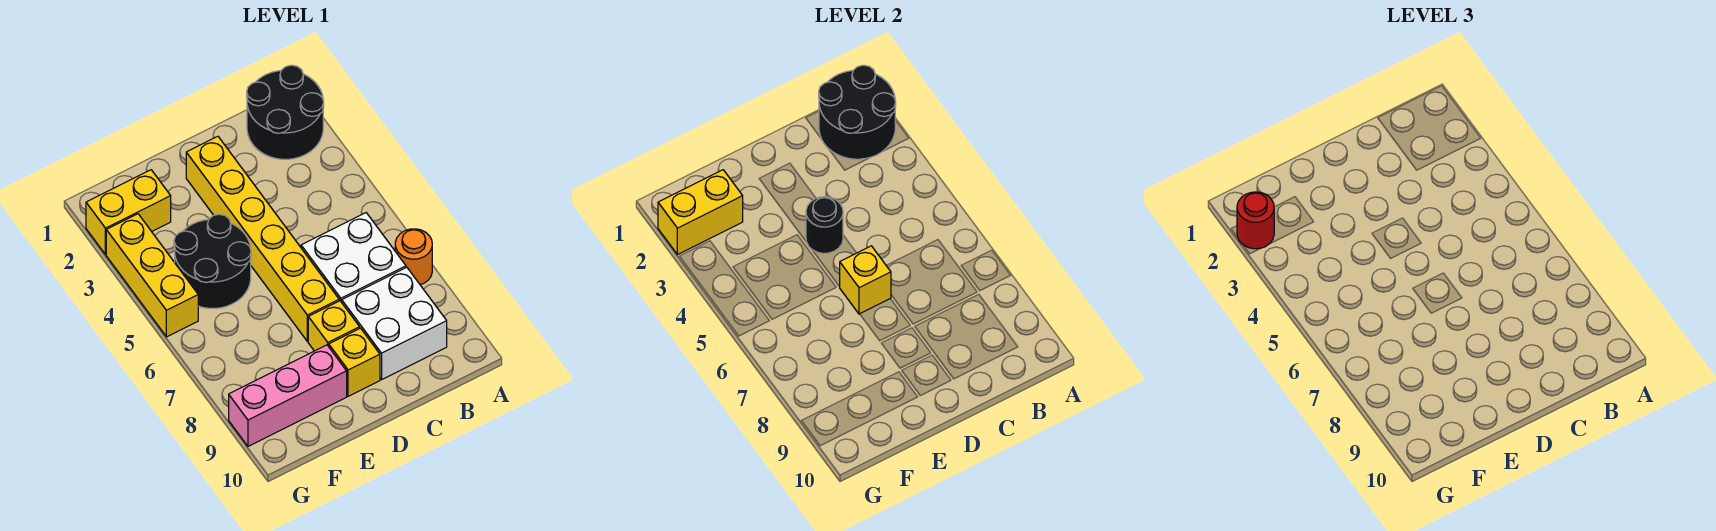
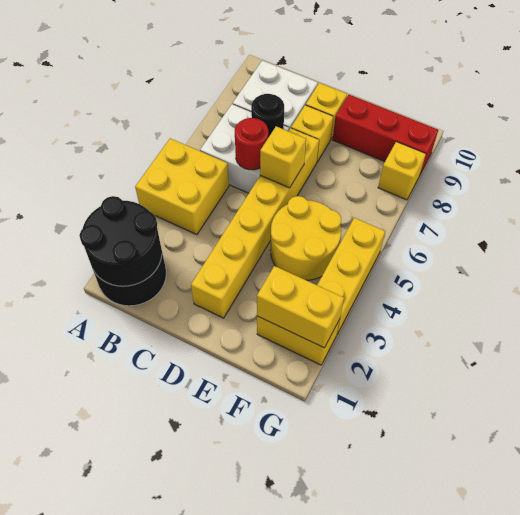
none -> yellow brick A4:B5 level 1
orange round brick A7 level 1 -> none
black round brick D4 level 2 -> black round brick C7 level 2
black round brick E4:F5 level 1 -> yellow round brick E4:F5 level 1
pink brick E9:G9 level 1 -> red brick E9:G9 level 1
red round brick G2 level 3 -> red round brick C6 level 2
none -> yellow brick G8 level 1

